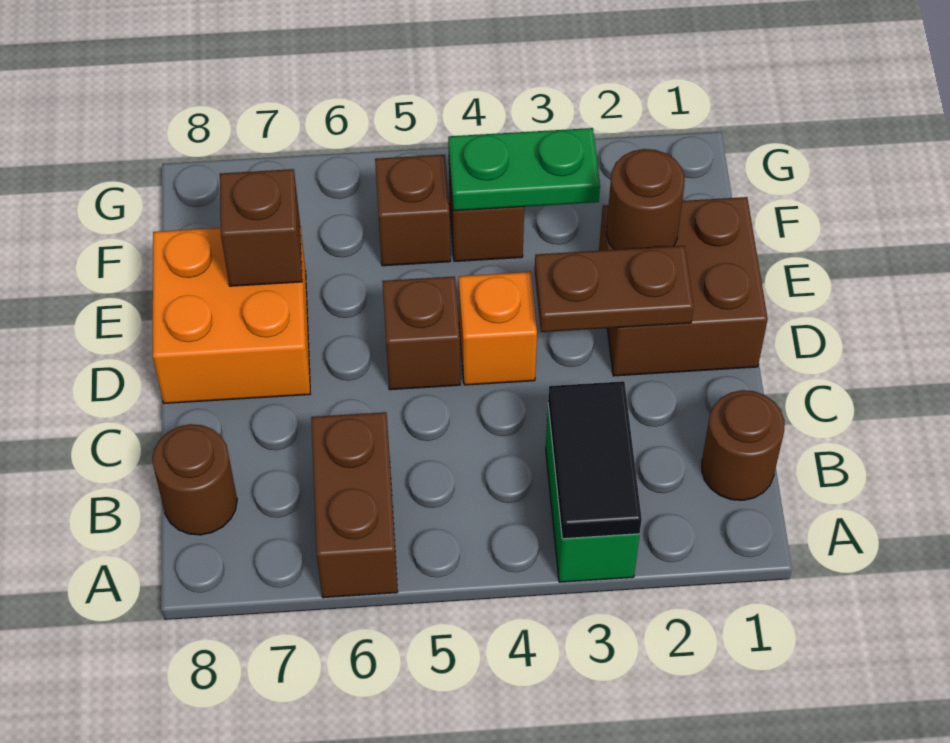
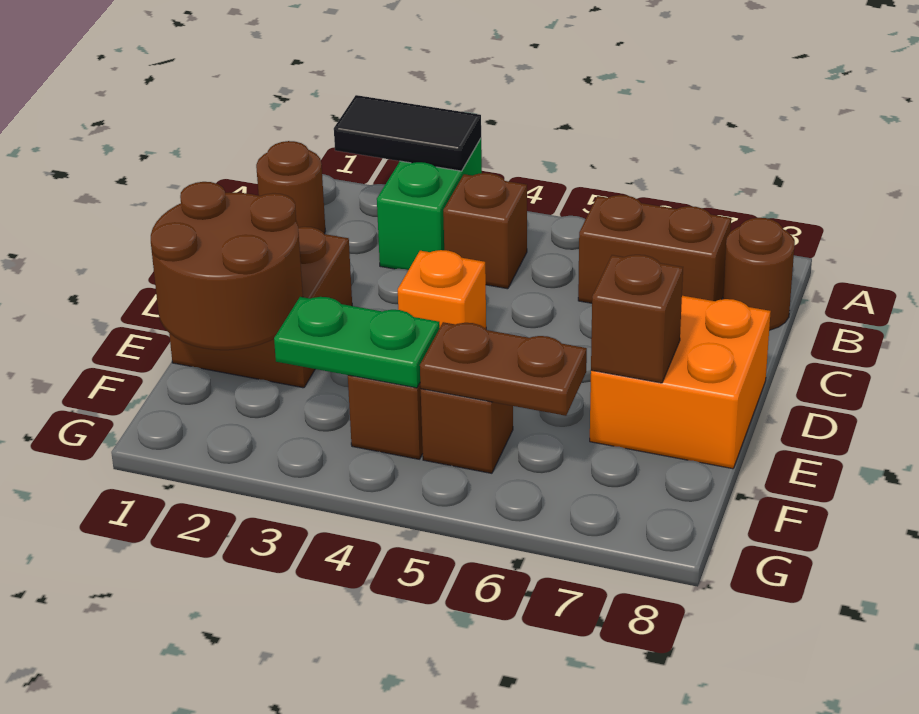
black tile A3:B3 level 2 -> black tile A2:A3 level 2
brown brick A6:B6 level 1 -> brown brick B6:B7 level 1
brown plate D2:D3 level 2 -> brown plate F5:F6 level 2
brown brick D5 level 1 -> brown brick B4 level 1
brown round brick E2 level 2 -> brown round brick E1:F2 level 2

